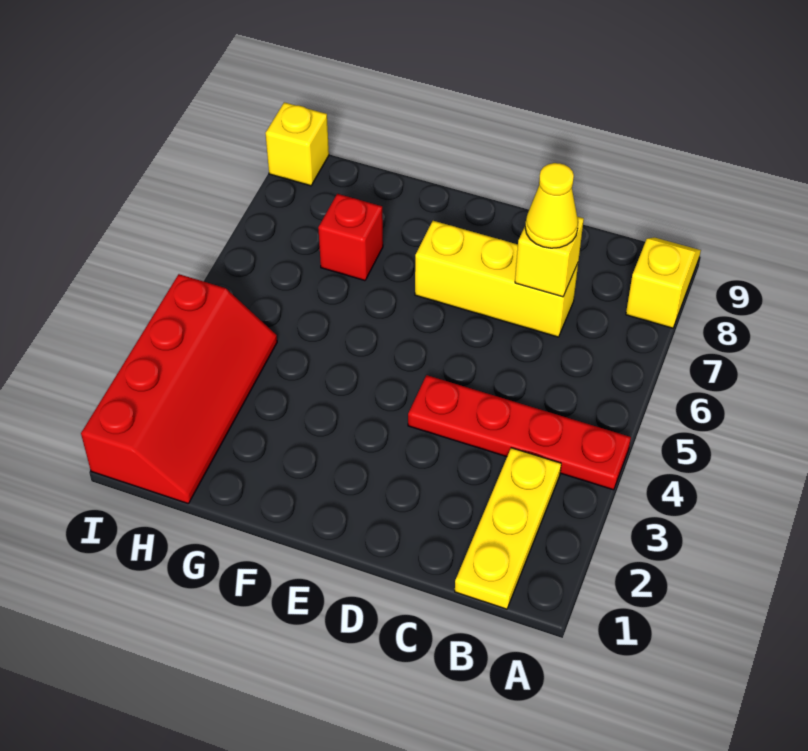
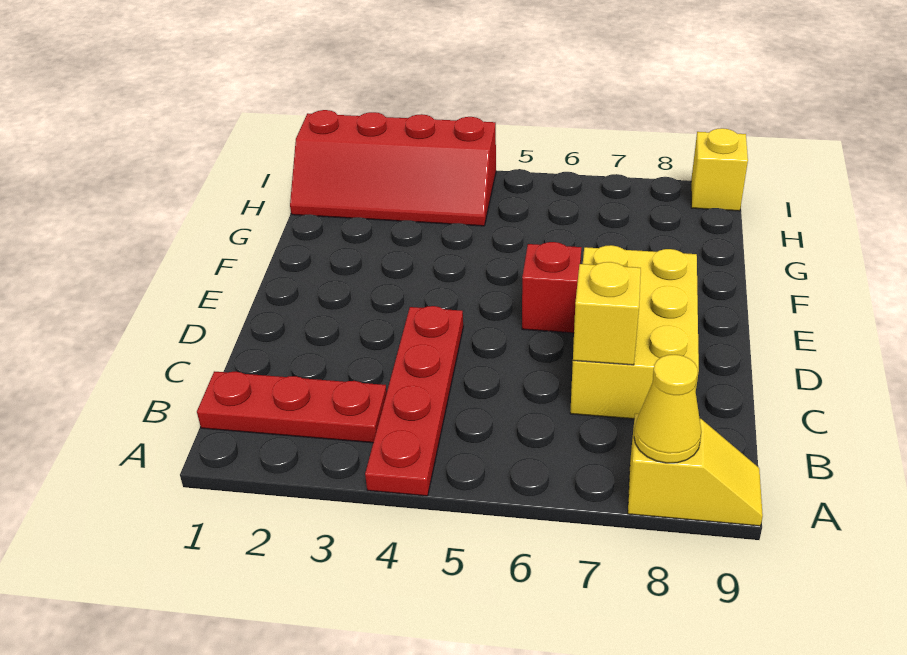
yellow plate B1:B3 level 1 -> red plate B1:B3 level 1
yellow brick C7:E7 level 1 -> yellow brick C7:E8 level 1
yellow cone C7 level 3 -> yellow cone A8 level 2
red brick G7 level 1 -> red brick E6 level 1

